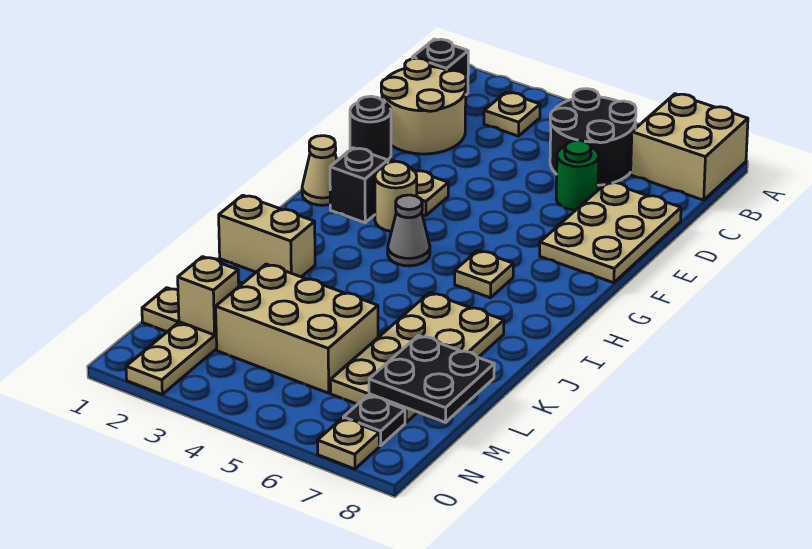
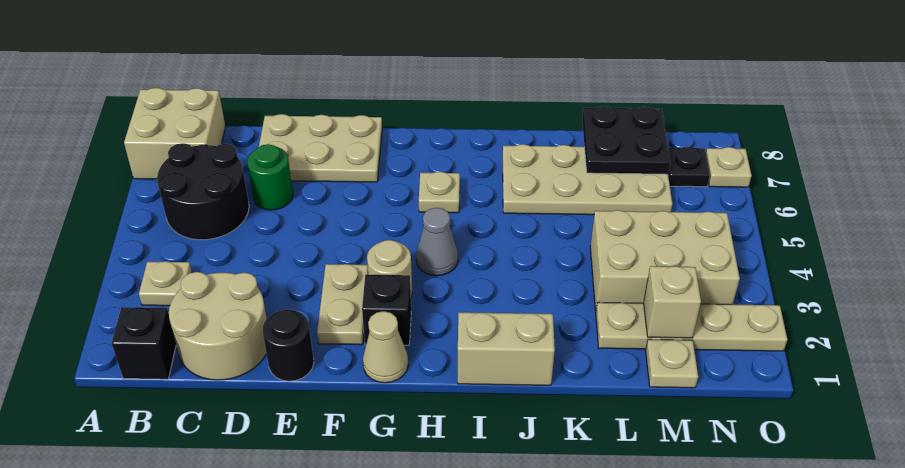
tan brick J1:J2 level 1 -> tan brick I1:J1 level 1
tan brick L3:M5 level 1 -> tan brick L3:N4 level 1

